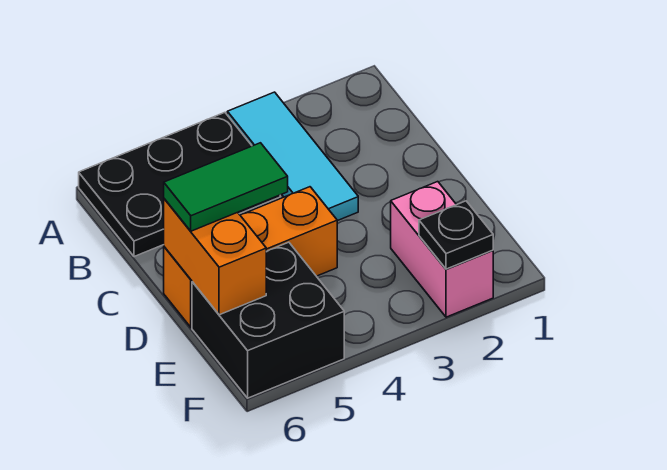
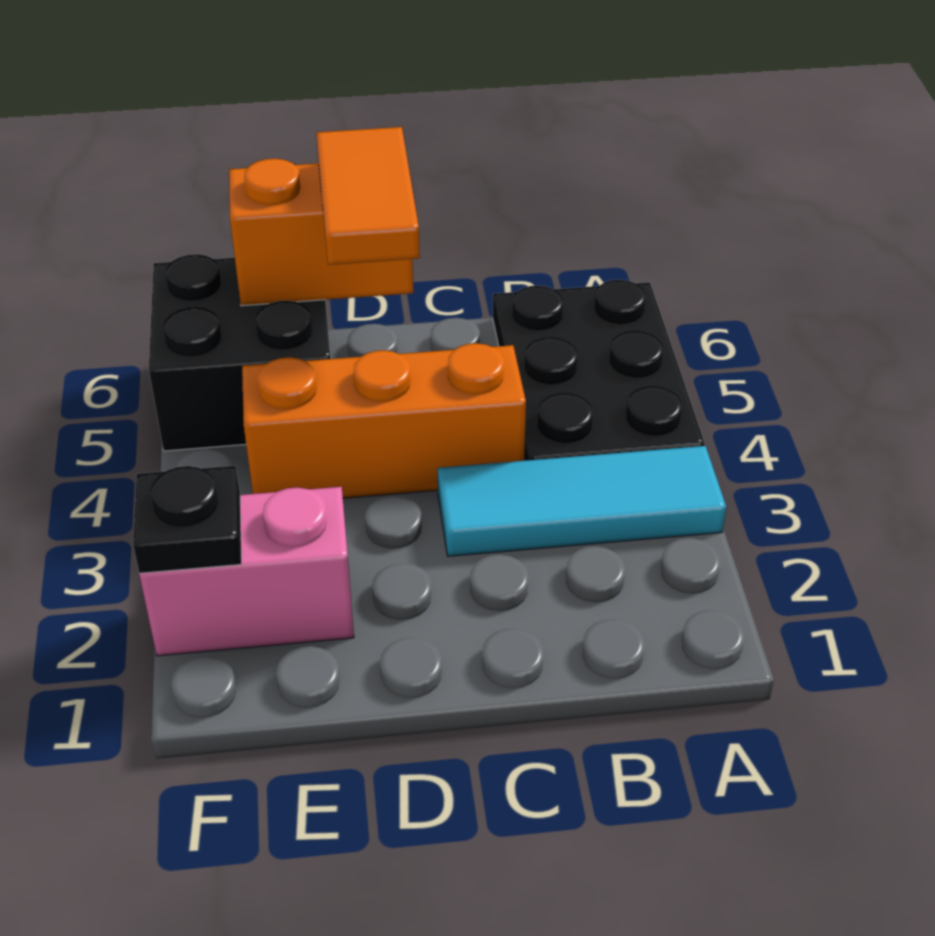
orange brick D4:D6 level 1 -> orange brick C4:E4 level 1
green tile D5:D6 level 3 -> orange tile D5:D6 level 3

